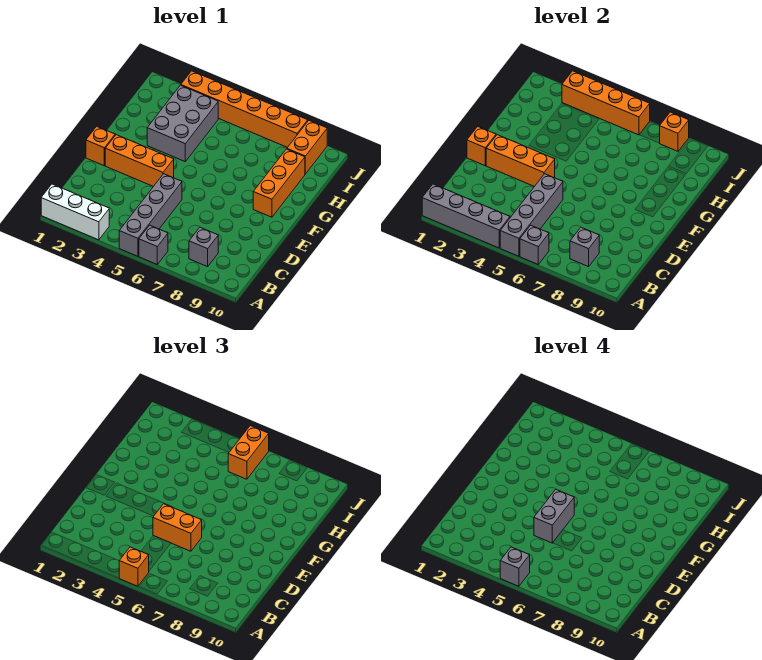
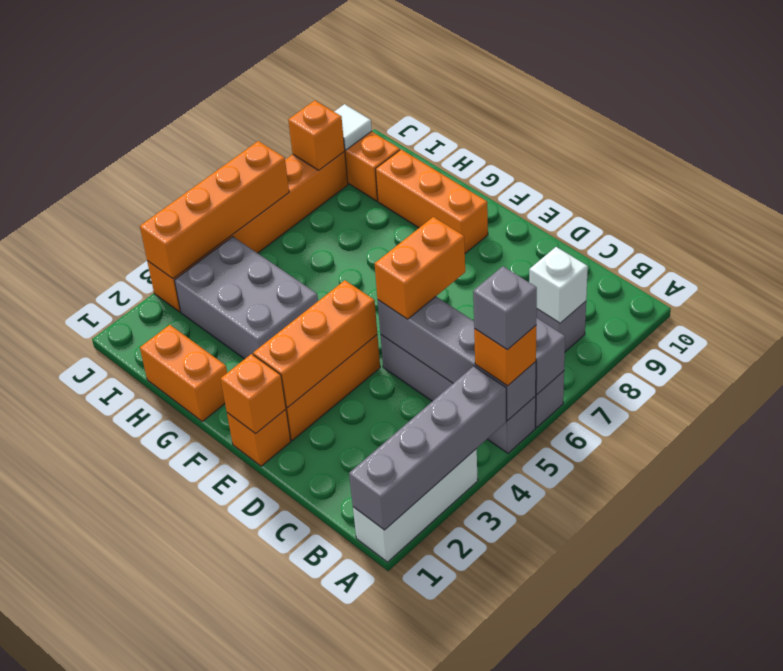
grey brick B8 level 2 -> white brick B8 level 2
grey brick D5:E5 level 4 -> none
orange brick I6:J6 level 3 -> orange brick G1:H1 level 1
none -> white tile J9 level 2

